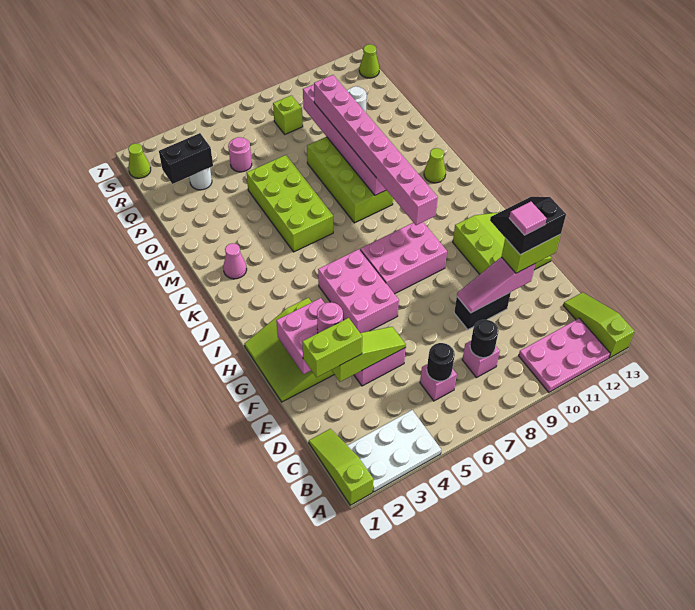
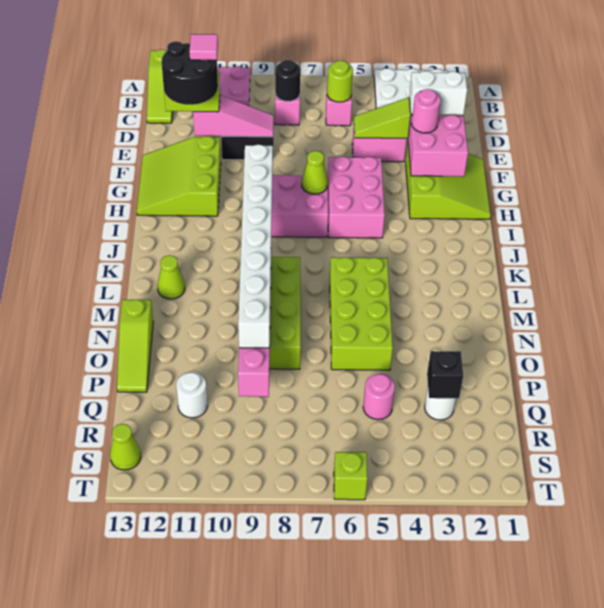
lime slope A1:C1 level 1 top A -> lime slope N13:P13 level 1 top N
black round brick C6 level 2 -> lime round brick C6 level 2
lime brick E2:E3 level 3 -> white brick E2:E3 level 3
black slope E11:F12 level 4 top E -> black round brick E11:F12 level 4
pink brick I9:P9 level 3 -> white brick I9:P9 level 3
pink cone L2 level 1 -> none
black brick Q2:Q3 level 2 -> black brick Q3 level 2
lime brick R8 level 1 -> lime brick T6 level 1
lime cone S1 level 1 -> lime cone H7 level 2

